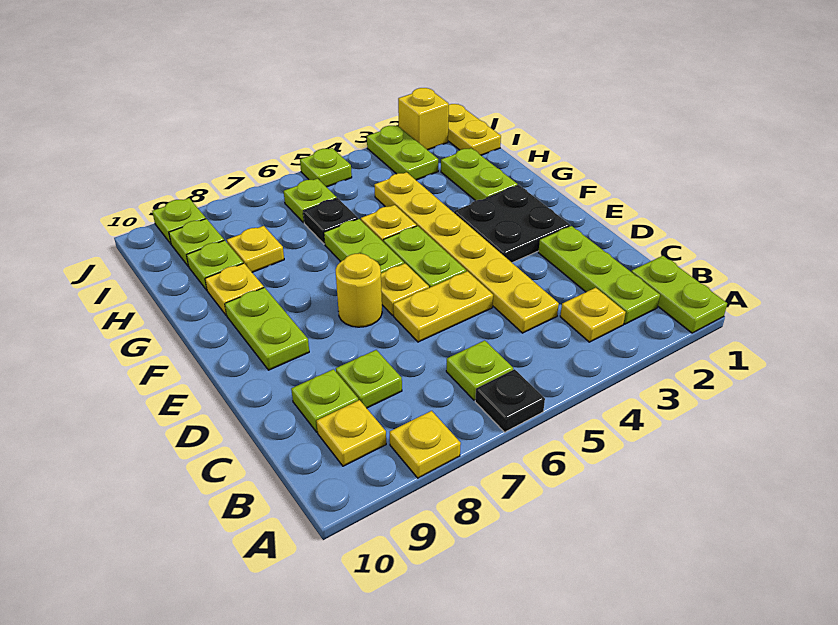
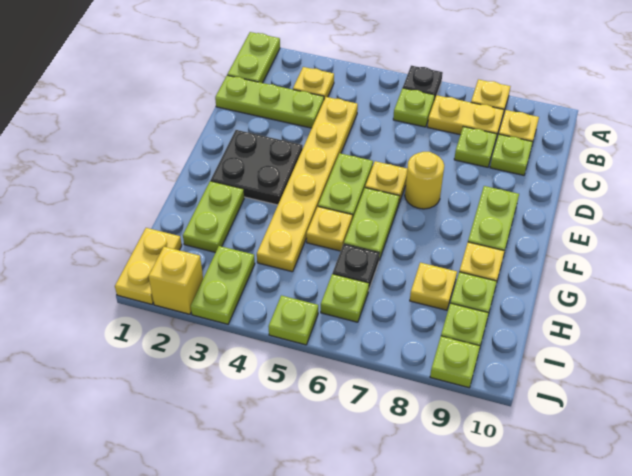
lime plate B2:D2 level 1 -> lime plate C1:C3 level 1
yellow plate D5:D6 level 1 -> yellow plate B7:B8 level 1

